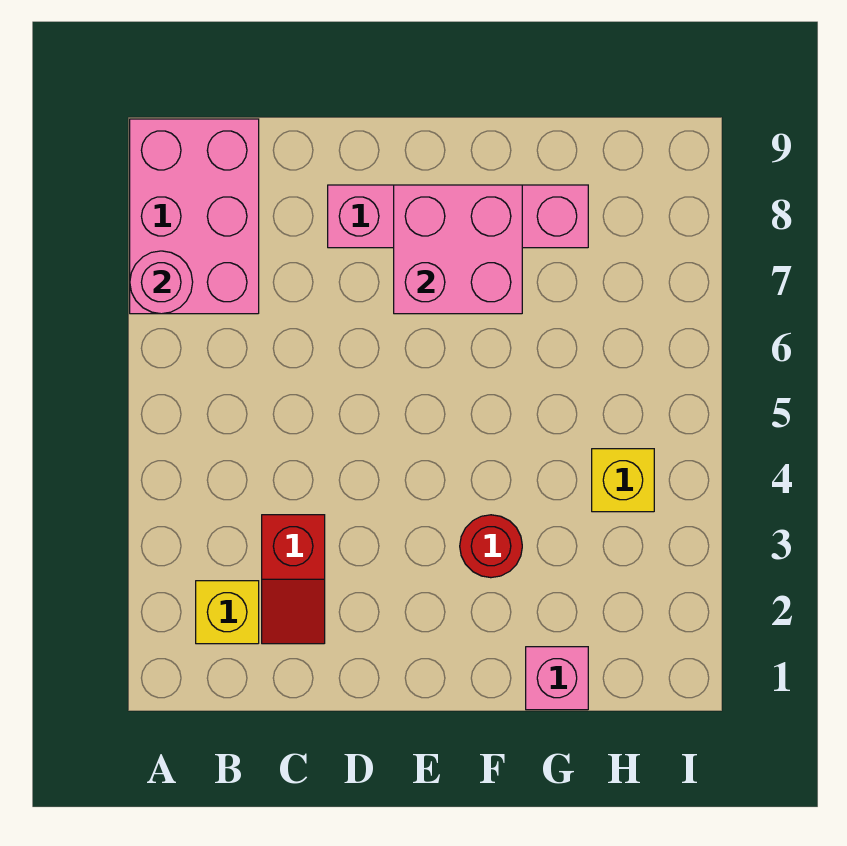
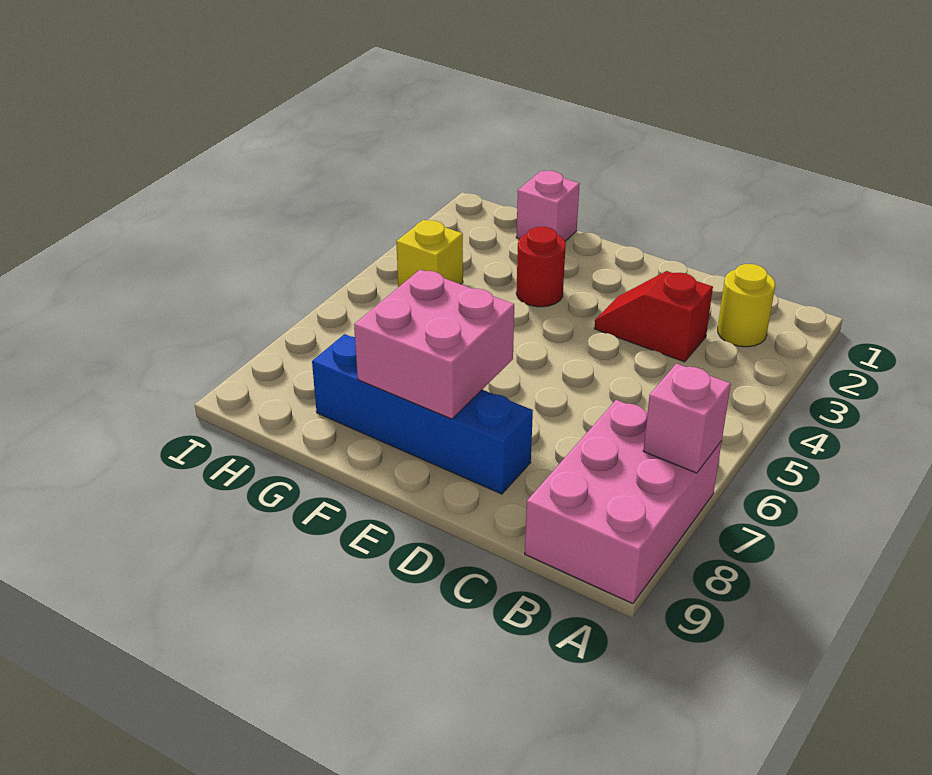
pink round brick A7 level 2 -> pink brick A7 level 2
yellow brick B2 level 1 -> yellow round brick B2 level 1
red slope C2:C3 level 1 top 3 -> red slope C3:D3 level 1 top C
pink brick D8:G8 level 1 -> blue brick D8:G8 level 1

